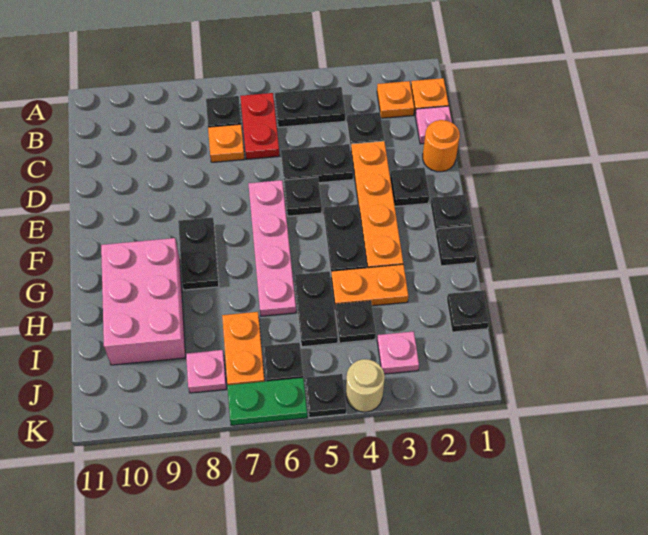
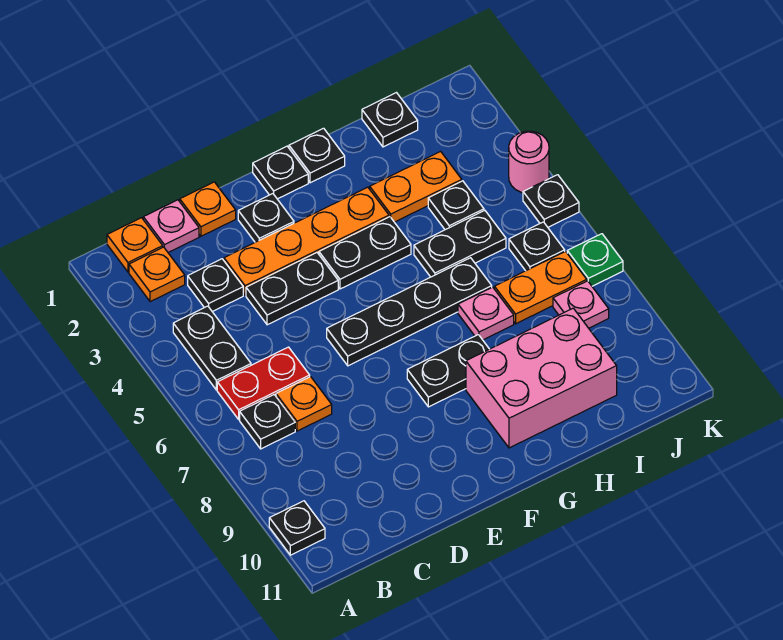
orange round brick D1 level 1 -> orange plate D1 level 1
black plate D4:D5 level 1 -> black plate D4:E4 level 1
black plate E5 level 1 -> black plate A10 level 1
pink plate E6:H6 level 1 -> black plate E6:H6 level 1
orange plate H3:H4 level 1 -> orange plate H3:I3 level 1
pink plate J3 level 1 -> pink plate H7 level 1
tan round brick K4 level 1 -> pink round brick K4 level 1
green plate K6:K7 level 1 -> green plate K7 level 1

